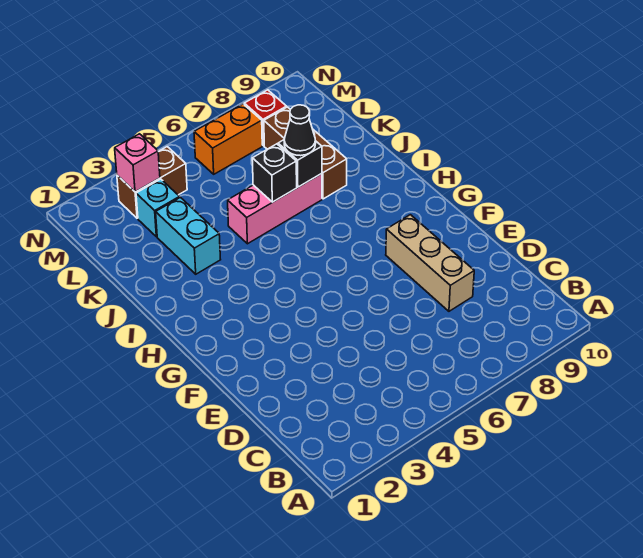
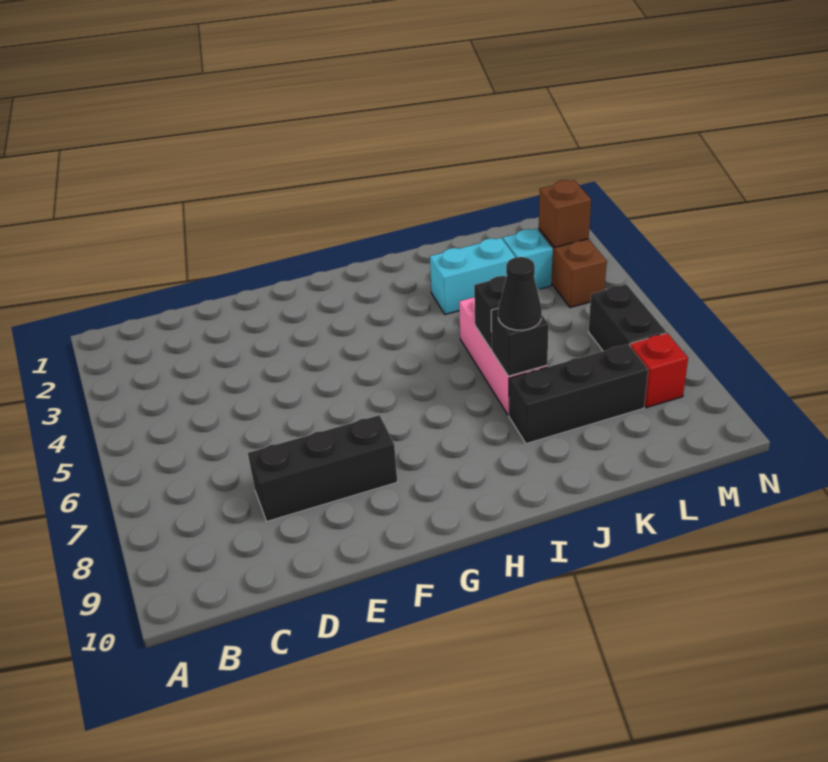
tan brick D8:F8 level 1 -> black brick D8:F8 level 1
brown brick J8:L8 level 1 -> black brick J8:L8 level 1
pink brick M3 level 2 -> brown brick M3 level 2
orange brick M6:M7 level 1 -> black brick M6:M7 level 1

